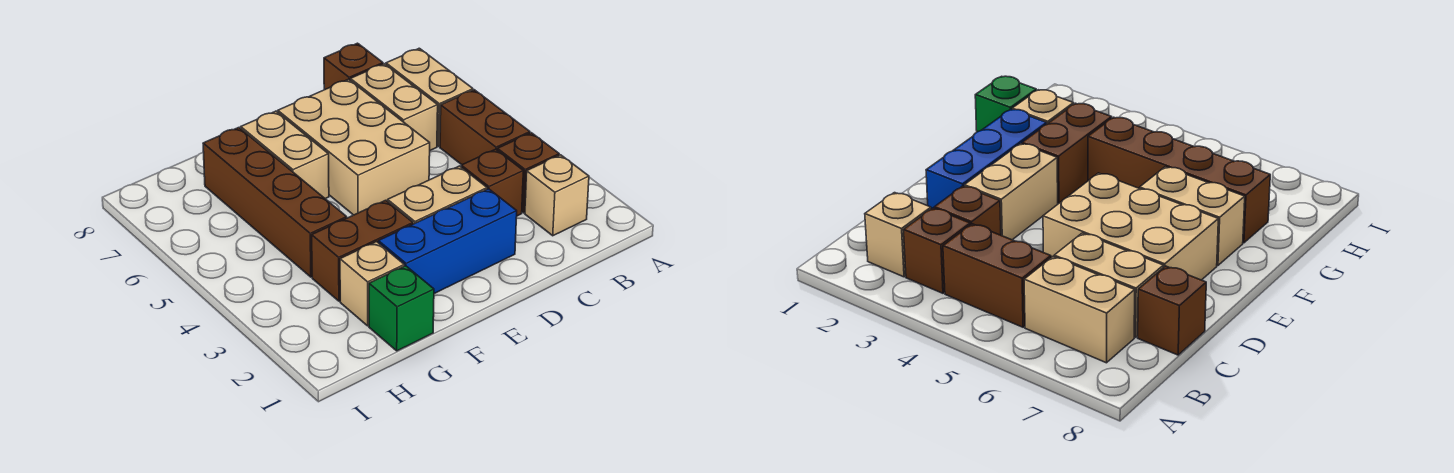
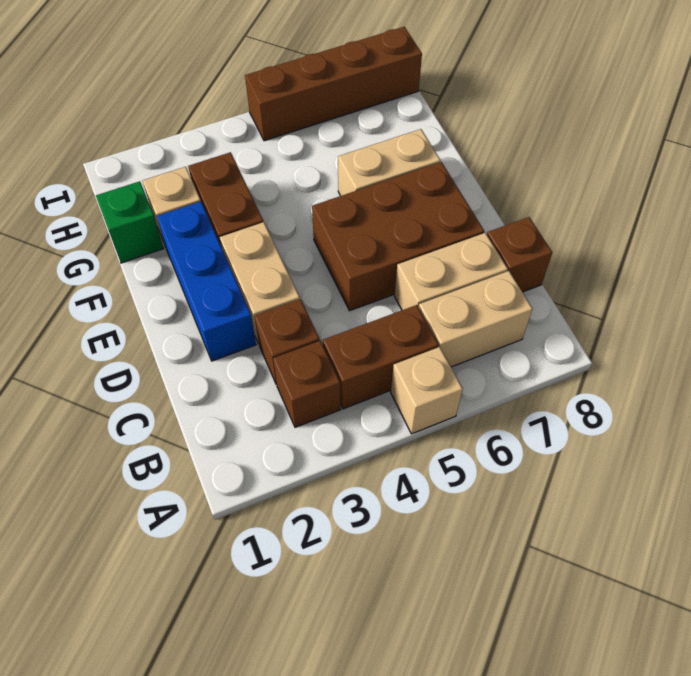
tan brick B2 level 1 -> tan brick A5 level 1
tan brick D5:E7 level 1 -> brown brick D5:E7 level 1
brown brick G4:G7 level 1 -> brown brick I5:I8 level 1

